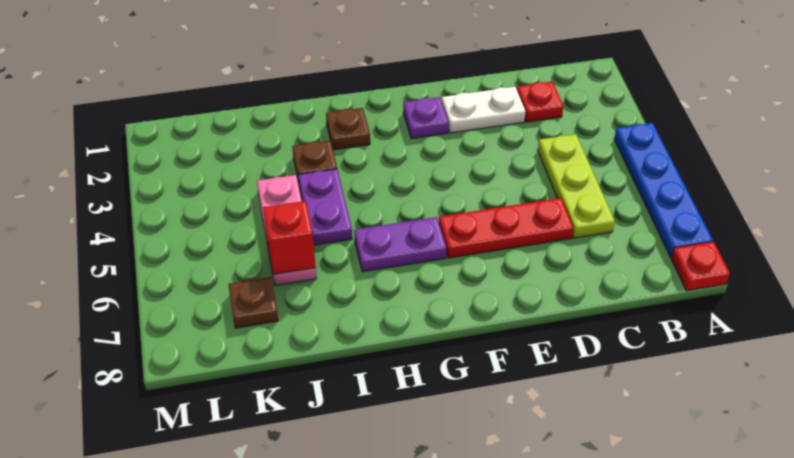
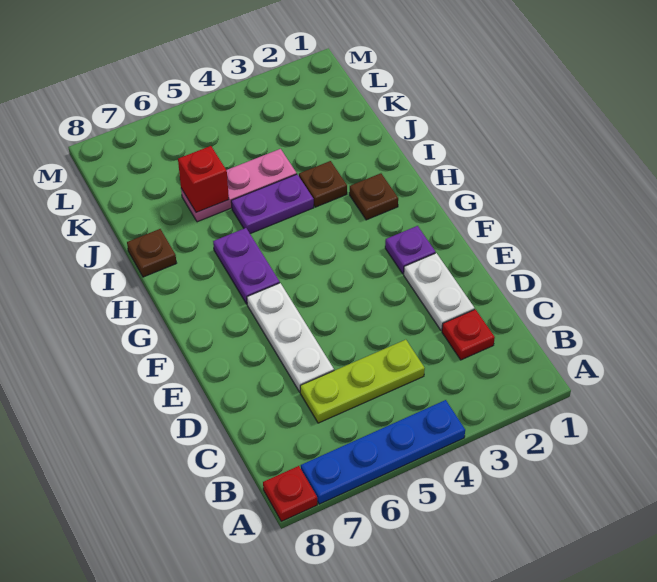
red plate D6:F6 level 1 -> white plate D6:F6 level 1
brown plate K7 level 1 -> brown plate I8 level 1

